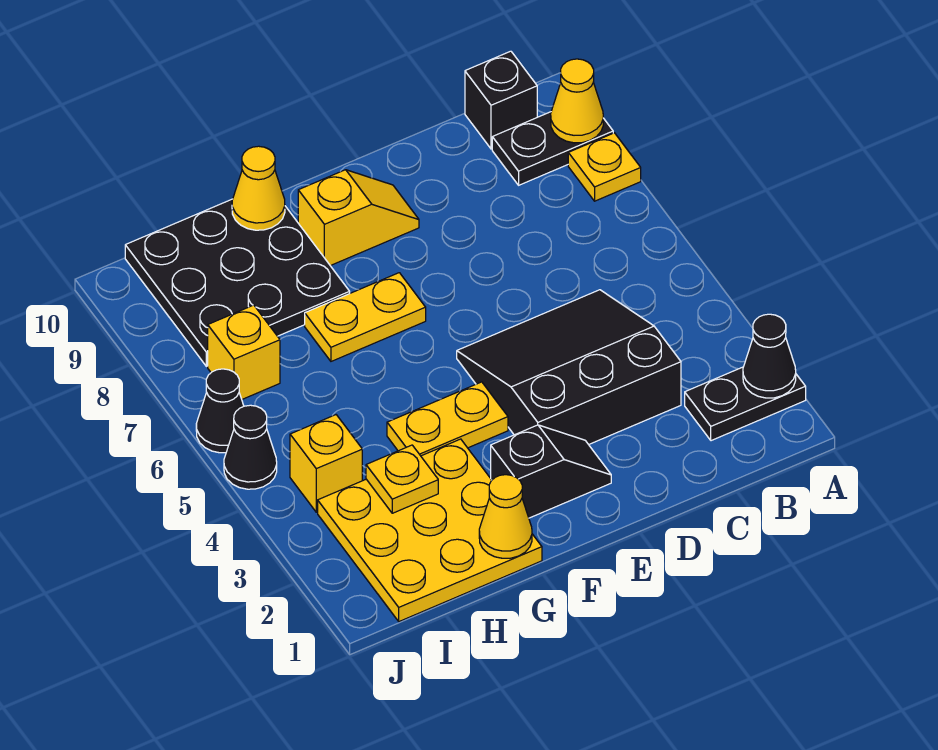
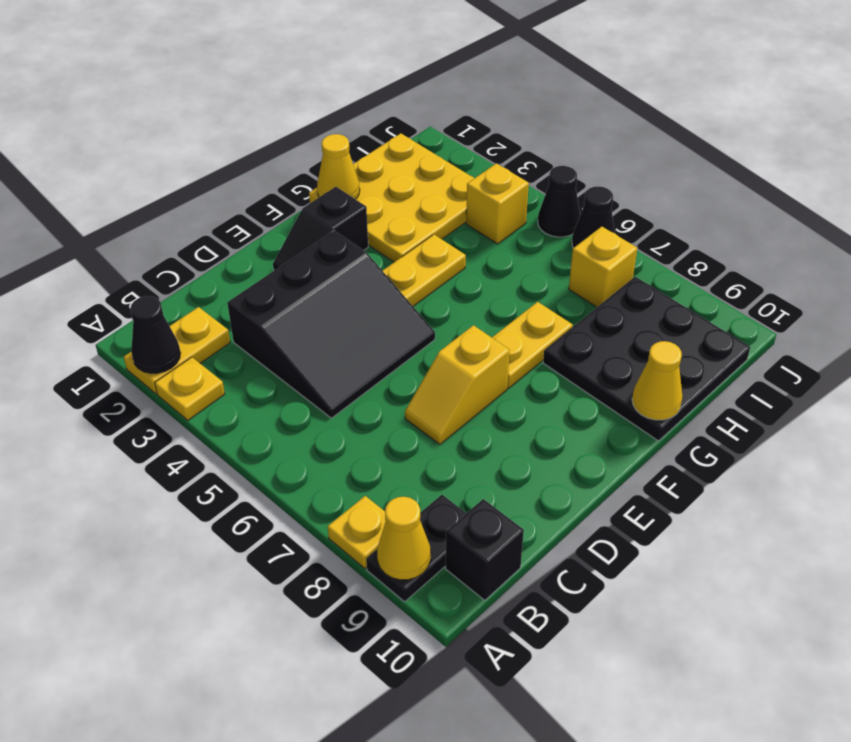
black plate A2:B2 level 1 -> yellow plate A2:B2 level 1
yellow slope E9:F9 level 1 top F -> yellow slope D7:E7 level 1 top E
yellow plate H3 level 2 -> yellow plate A3 level 1

